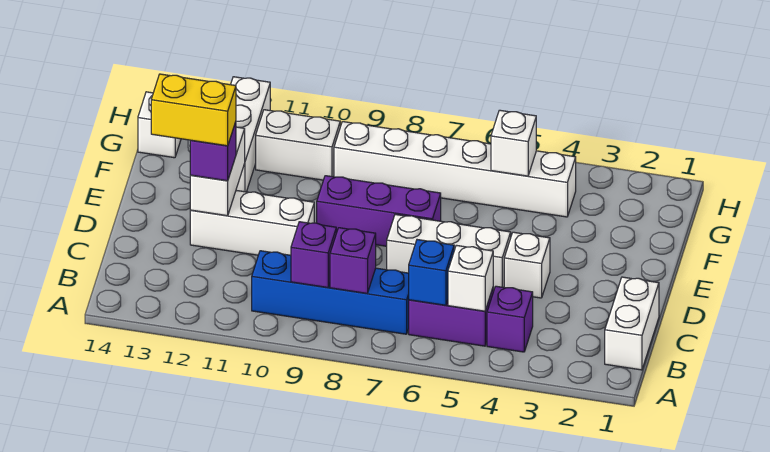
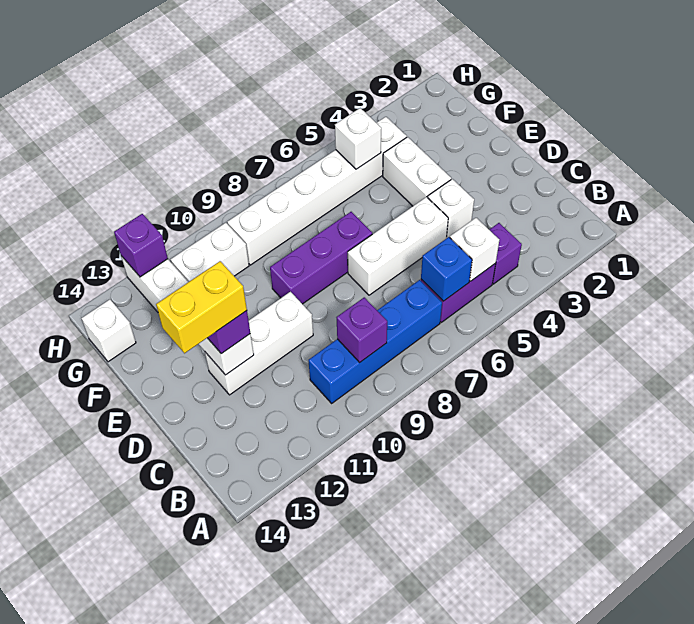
white brick B1:C1 level 1 -> white brick E4:F4 level 1
purple brick B8 level 2 -> purple brick H12 level 2

